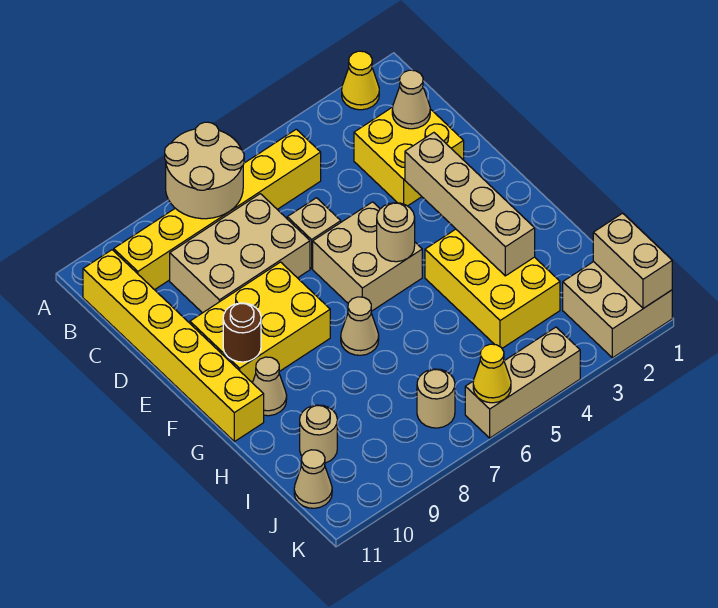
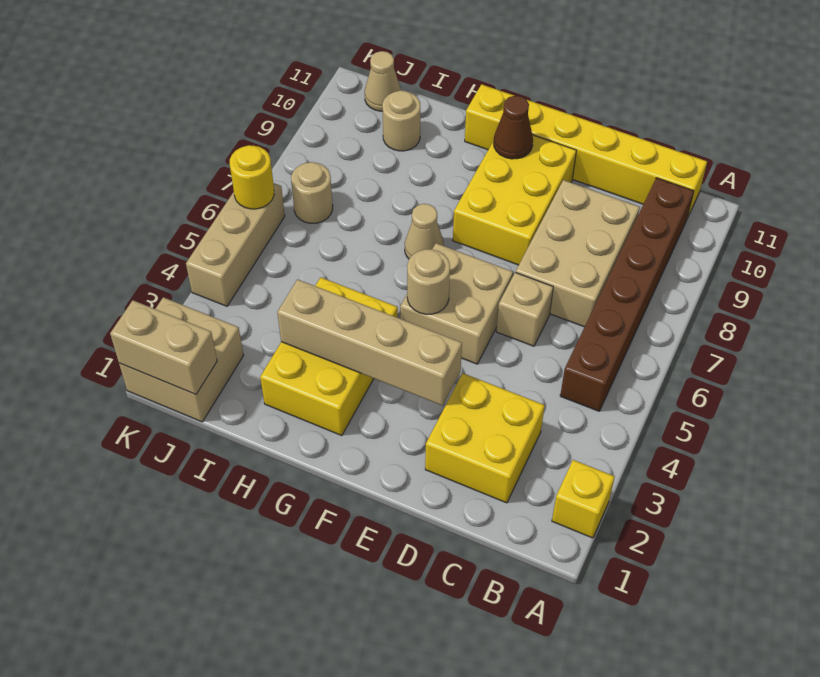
yellow cone A2 level 1 -> yellow brick A2 level 1
tan round brick A7:B8 level 2 -> none
yellow brick B5:B10 level 1 -> brown brick B5:B10 level 1
tan cone C2 level 2 -> none
brown round brick F10 level 2 -> brown cone F10 level 2
yellow brick G3:I4 level 1 -> yellow brick G2:H4 level 1
tan cone G10 level 1 -> none
yellow cone K6 level 2 -> yellow round brick K6 level 2

